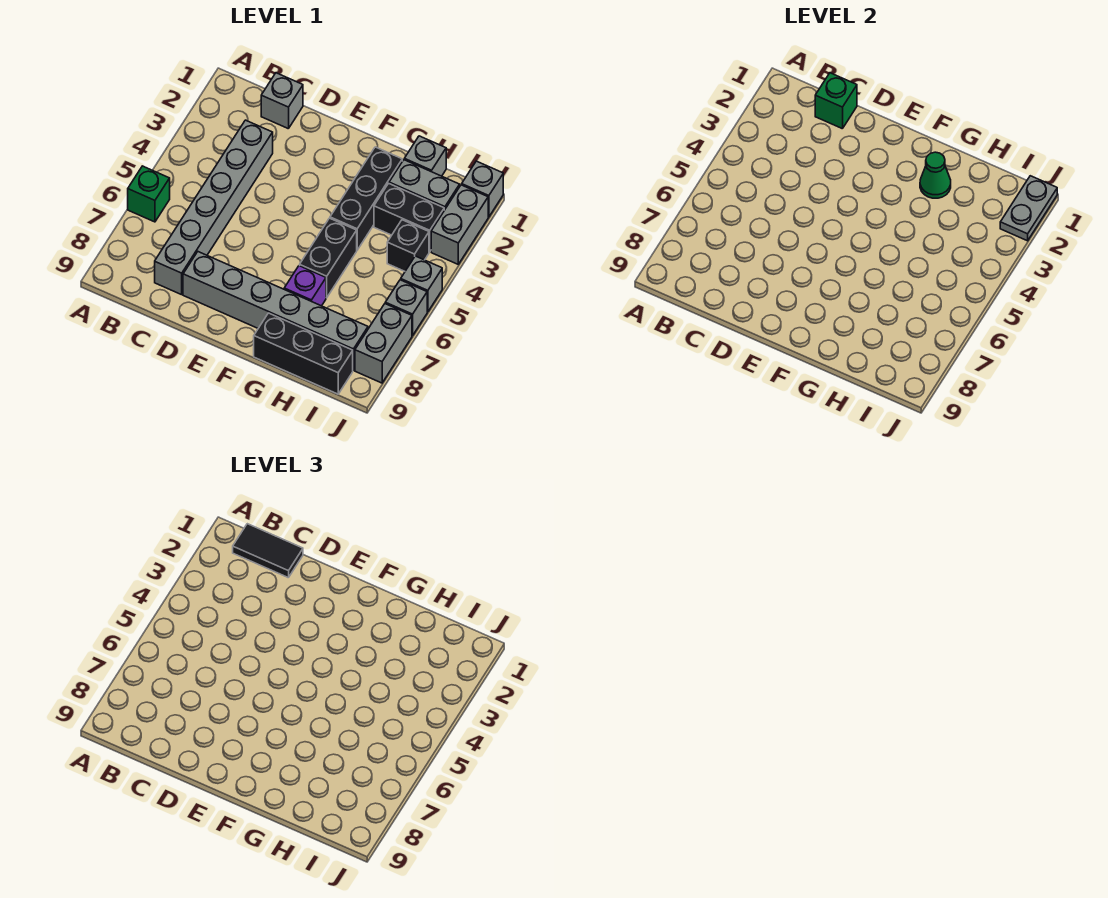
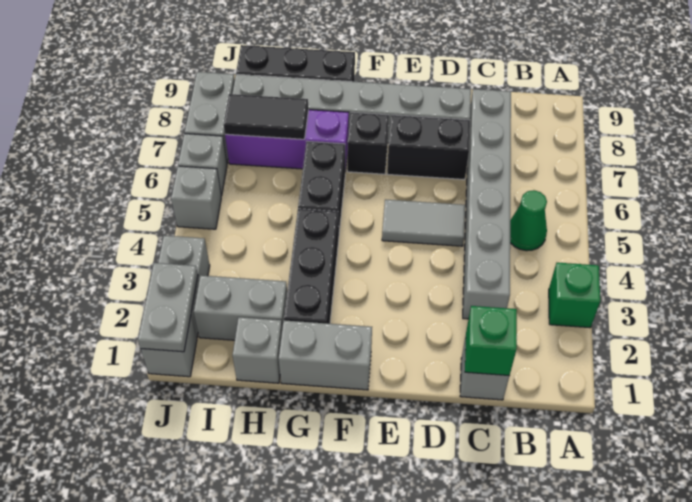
green brick A6 level 1 -> green brick A3 level 1
black tile B1:C1 level 3 -> black tile H7:I7 level 2
none -> grey tile D5:E5 level 1
none -> grey brick F1:G1 level 1
green cone G2 level 2 -> green cone B5 level 1
purple brick G7 level 1 -> purple brick G7:I7 level 1
black brick H3:I3 level 1 -> black brick D7:E7 level 1
black brick I4 level 1 -> black brick F7 level 1

